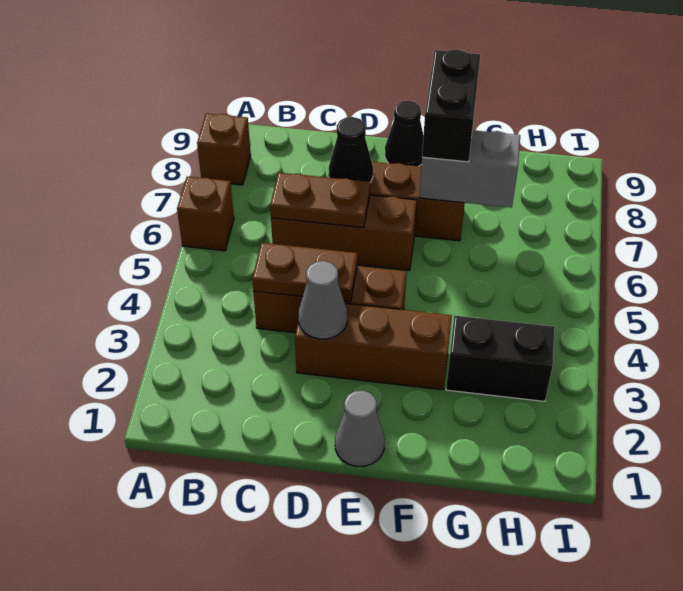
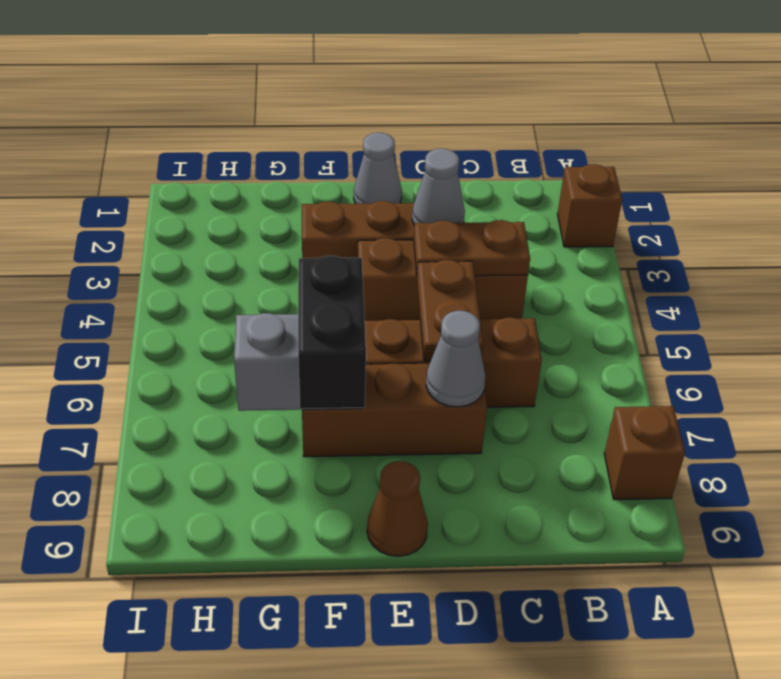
brown brick A6 level 1 -> brown brick A2 level 1
brown plate C6:D6 level 2 -> brown plate D5:D6 level 2
black cone D7 level 2 -> grey cone D7 level 2
black cone E9 level 1 -> brown cone E9 level 1
black brick G3:H3 level 1 -> none

